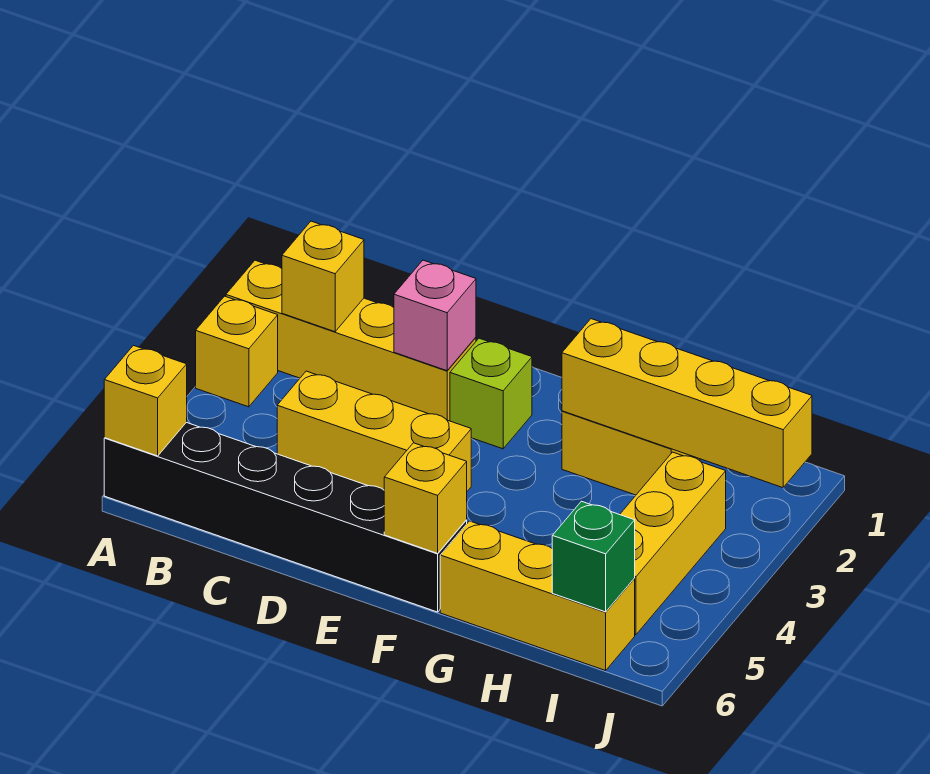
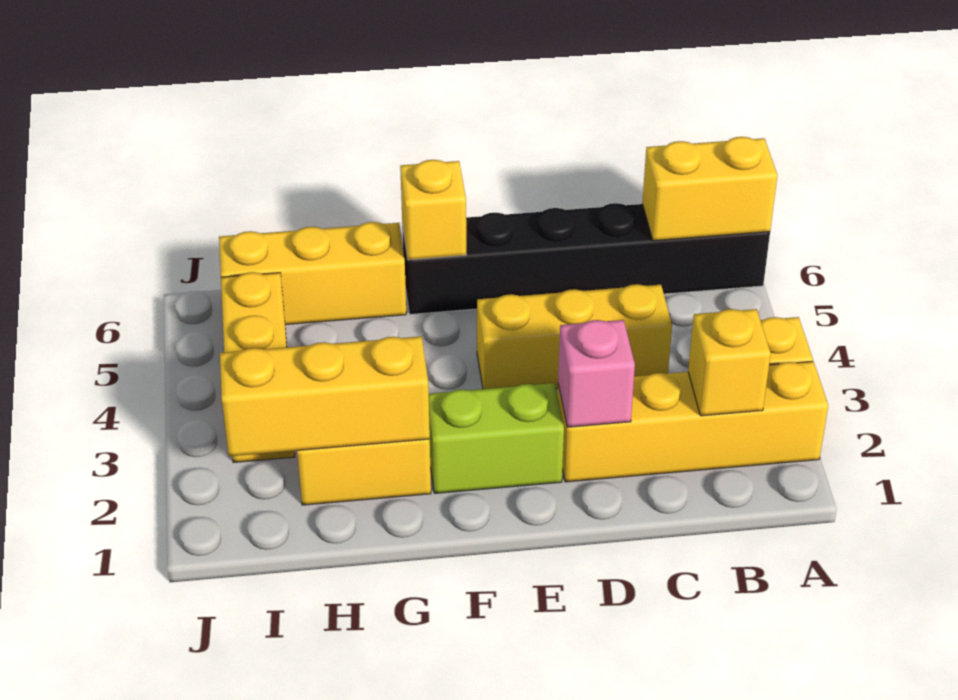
yellow brick A6 level 2 -> yellow brick A6:B6 level 2
lime brick E2 level 1 -> lime brick E2:F2 level 1
yellow brick G2:J2 level 2 -> yellow brick G2:I2 level 2
green brick I6 level 2 -> none

